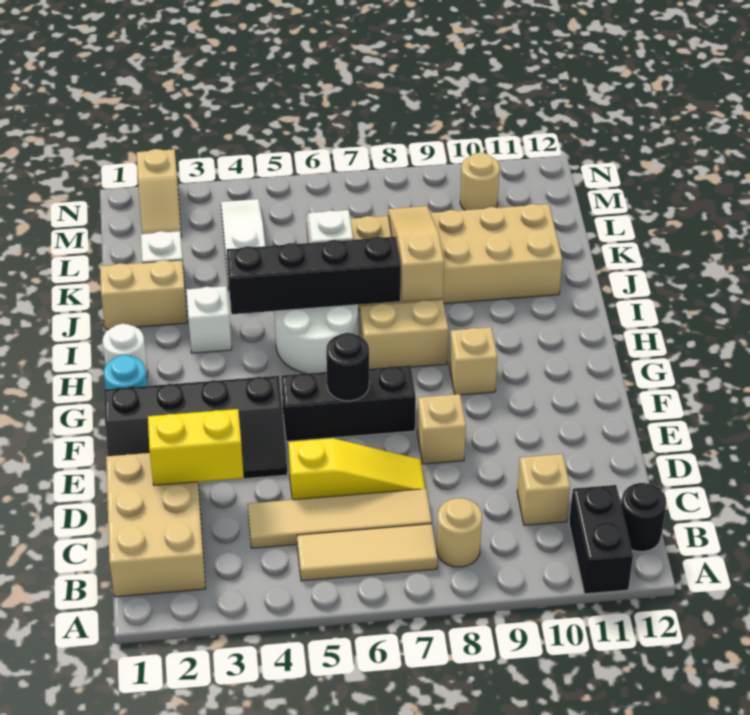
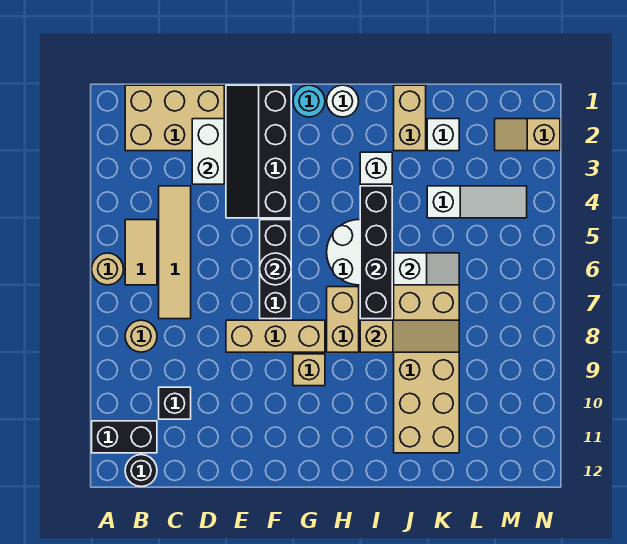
tan tile B5:B7 level 1 -> tan tile B5:B6 level 1
tan brick C10 level 1 -> black brick C10 level 1
yellow brick D2:D3 level 2 -> white brick D2:D3 level 2
yellow slope D5:D7 level 1 top 5 -> none
tan brick E8 level 1 -> tan brick E8:G8 level 1
tan round brick M10 level 1 -> tan round brick A6 level 1

